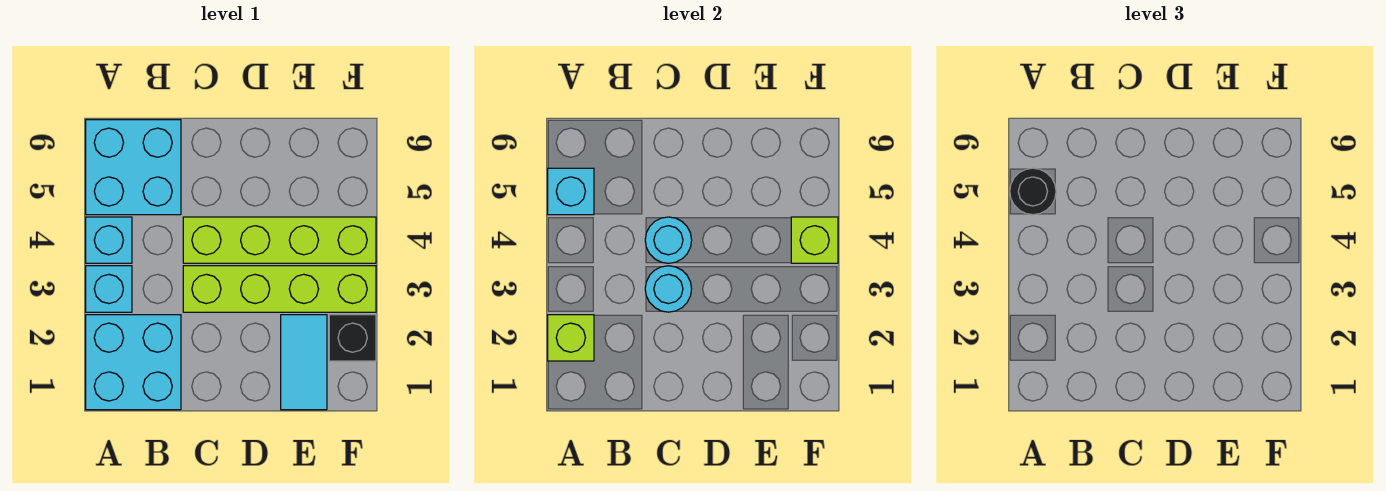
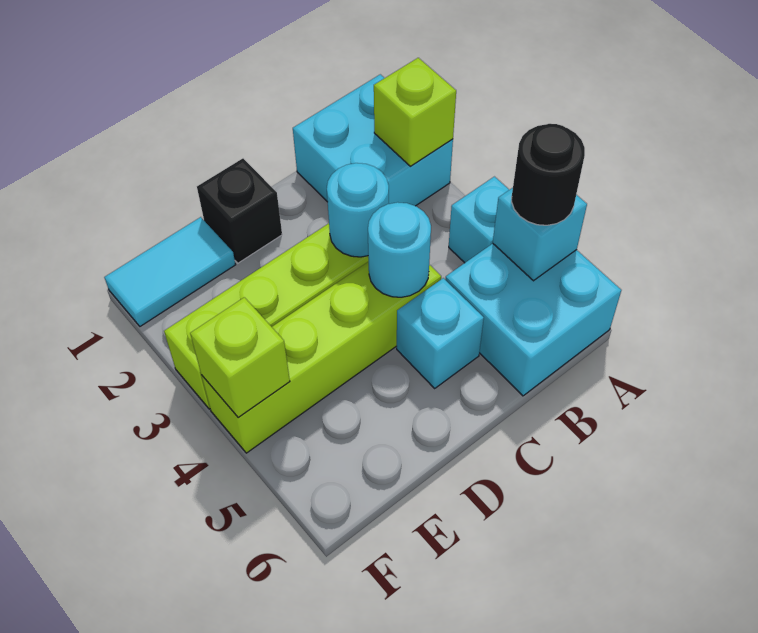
cyan brick A3 level 1 -> cyan brick C5 level 1
cyan tile E1:E2 level 1 -> cyan tile E1:F1 level 1
black brick F2 level 1 -> black brick D1 level 1

